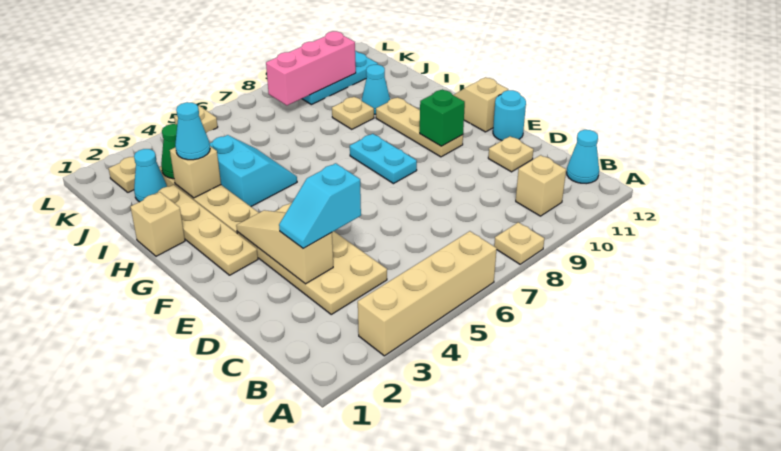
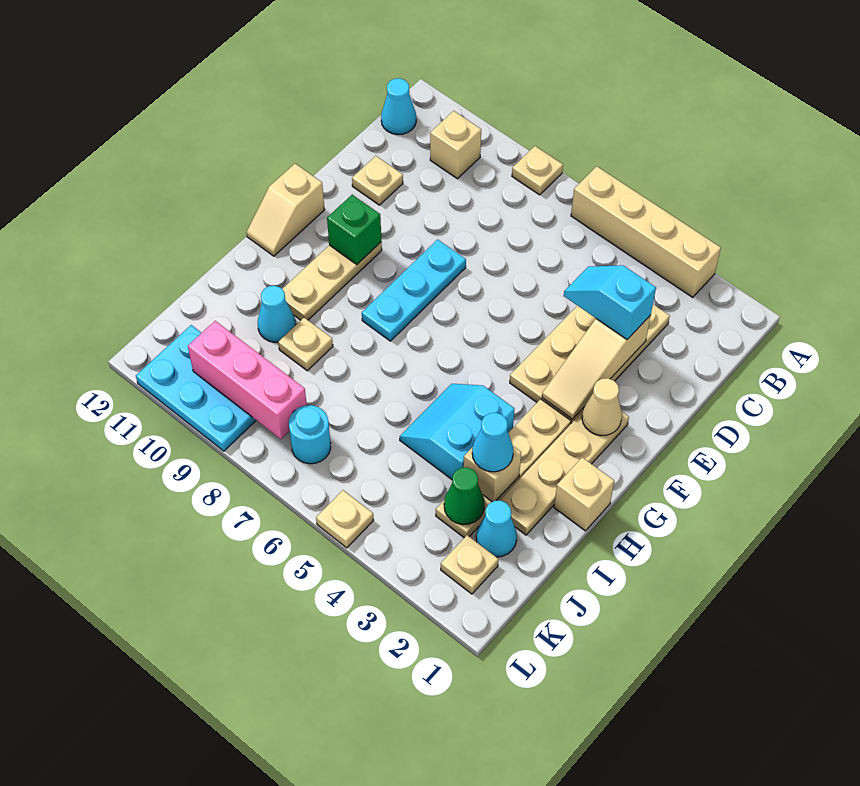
cyan slope D3:D4 level 3 top 4 -> cyan slope D3:D4 level 3 top 3
cyan round brick E12 level 1 -> cyan round brick K7 level 1
none -> tan cone F2 level 2
cyan plate F8:G8 level 1 -> cyan plate E8:G8 level 1

